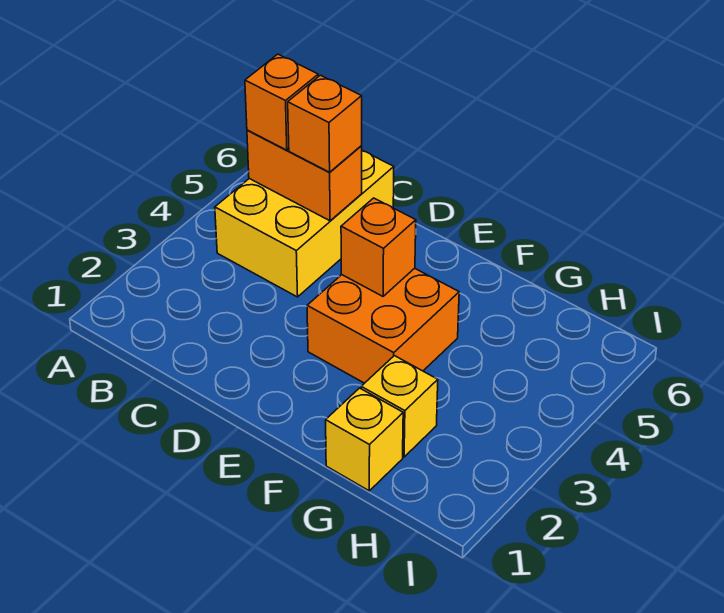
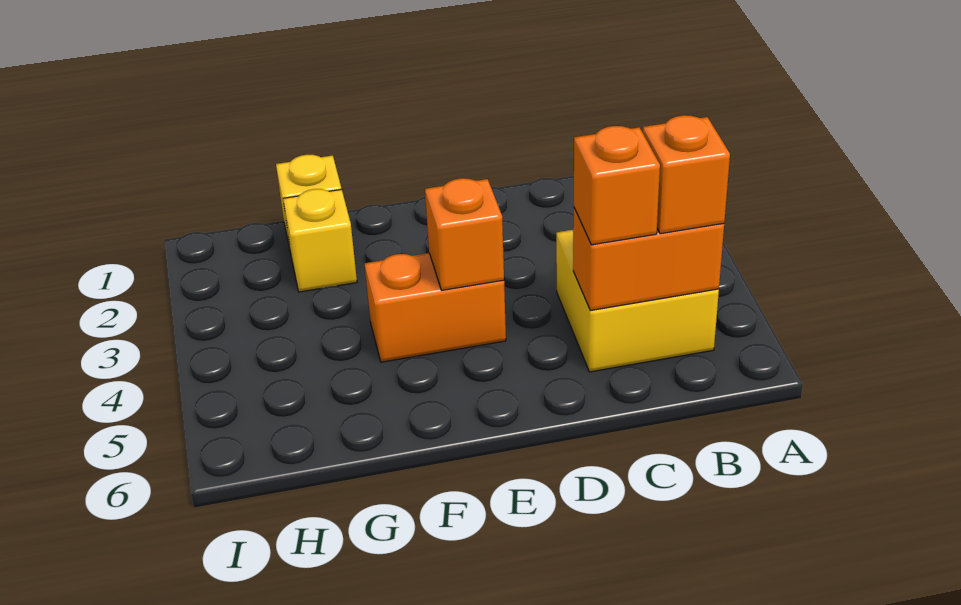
yellow brick B4:C6 level 1 -> yellow brick B4:C5 level 1
orange brick E3:F4 level 1 -> orange brick E4:F4 level 1

